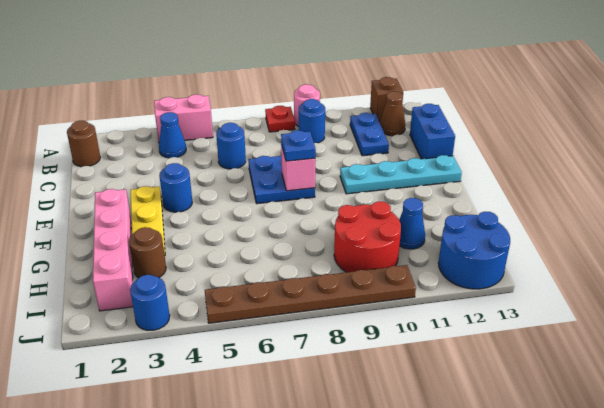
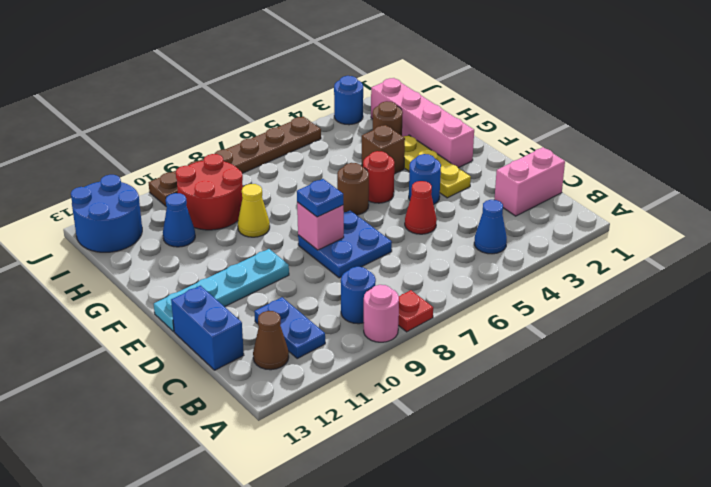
pink brick A4:A5 level 1 -> pink brick C1:C2 level 1
brown brick A12 level 1 -> brown brick G4 level 1
brown round brick B1 level 1 -> brown round brick F6 level 1
blue round brick C6 level 1 -> none
none -> red cone D5 level 1
none -> red round brick F5 level 1
none -> yellow cone G9 level 1

